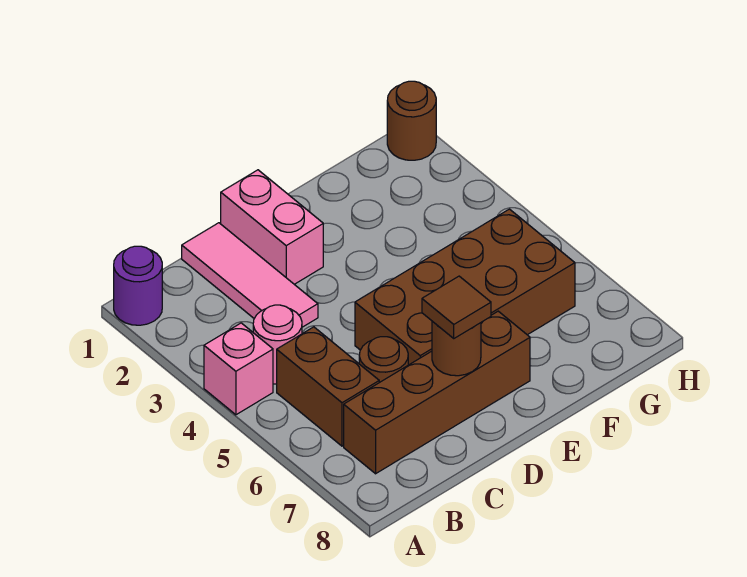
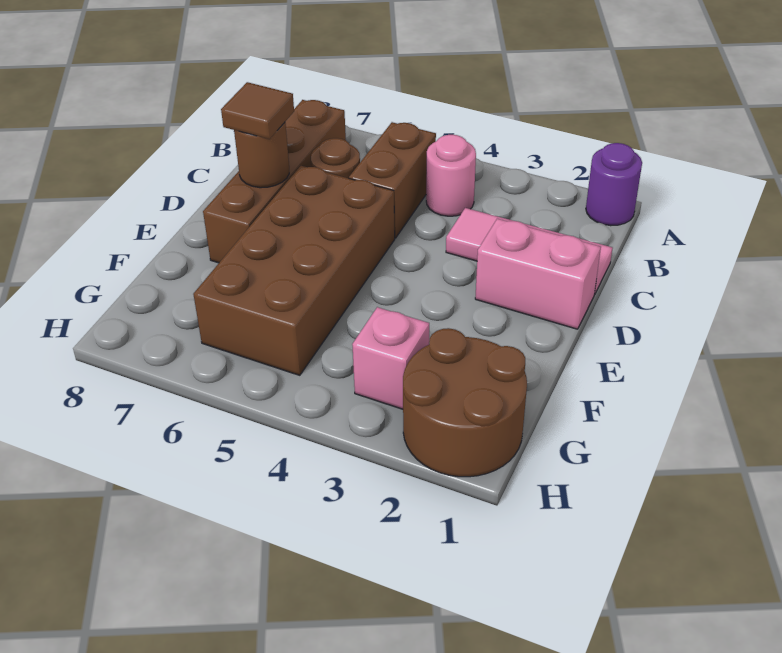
pink brick A4 level 1 -> pink brick G3 level 1
brown brick B5:B6 level 1 -> brown brick B5:C5 level 1
brown round brick H1 level 1 -> brown round brick G1:H2 level 1

